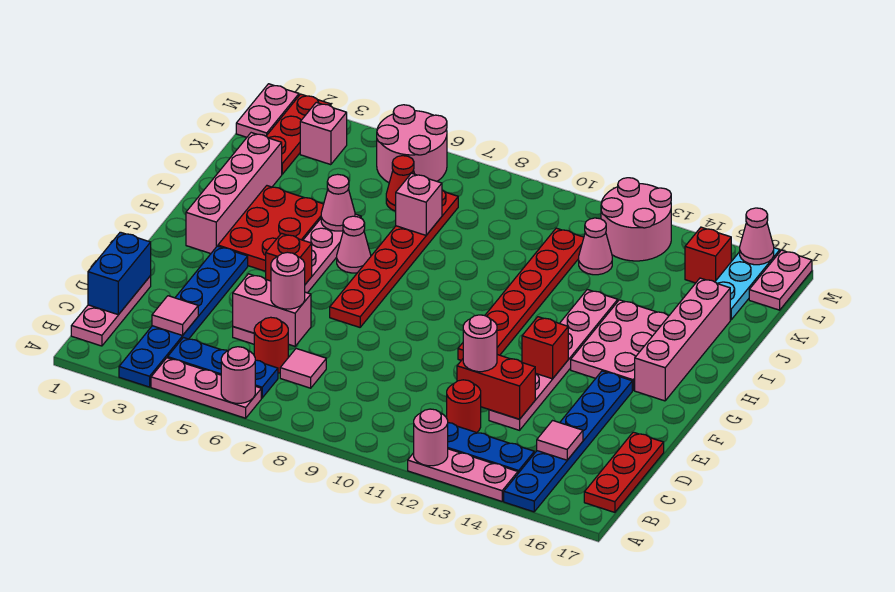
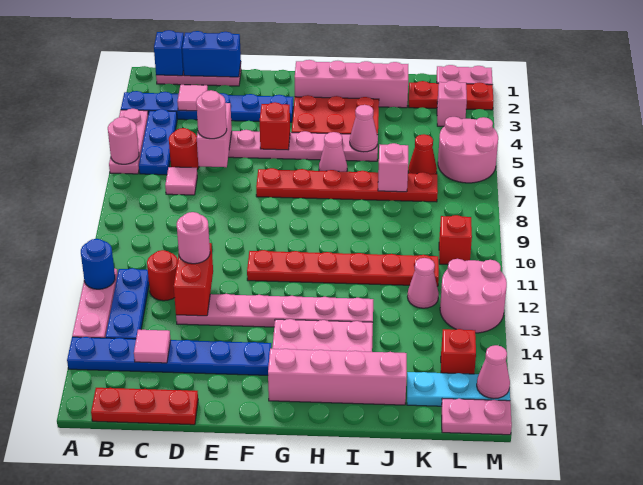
pink round brick A12 level 2 -> blue round brick A12 level 2
none -> blue brick B1 level 2
red brick F13 level 2 -> red brick L10 level 1

